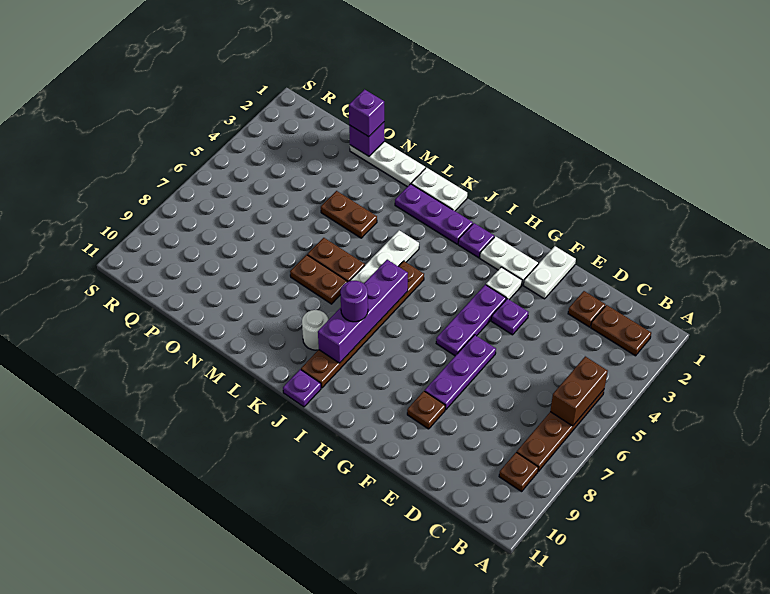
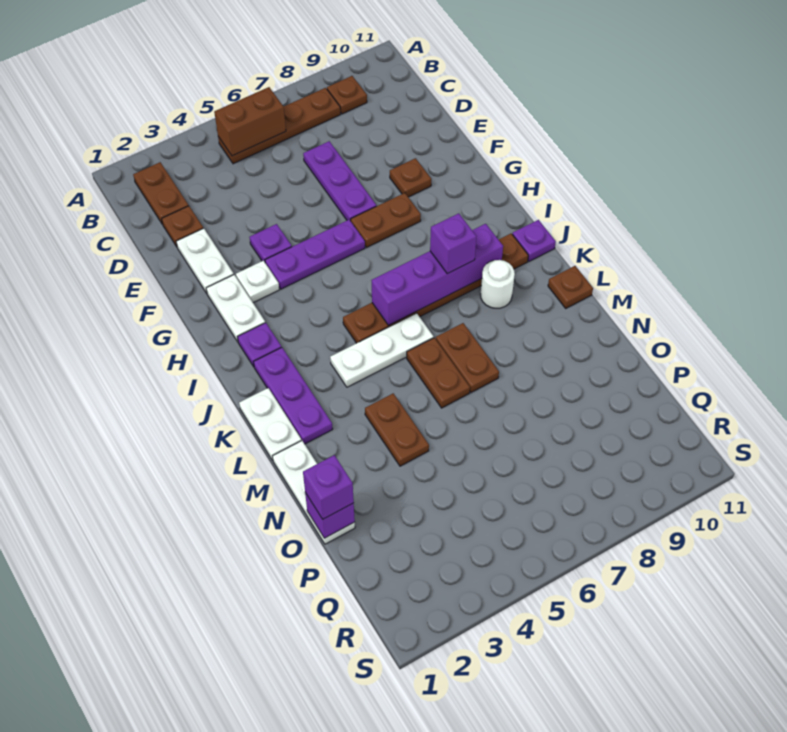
white plate F1:F2 level 1 -> white plate E2:F2 level 1
purple plate F6:F8 level 1 -> purple plate D7:F7 level 1
none -> brown plate G7:G8 level 1
purple round brick J8 level 3 -> purple brick J8 level 3
none -> brown plate L11 level 1

